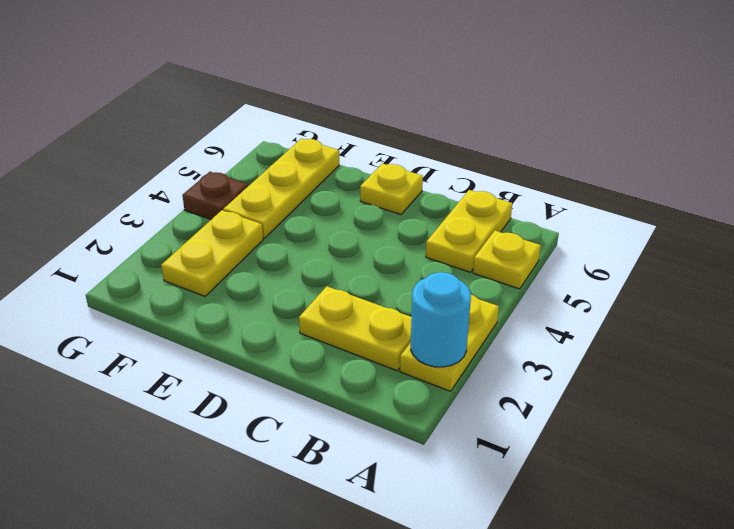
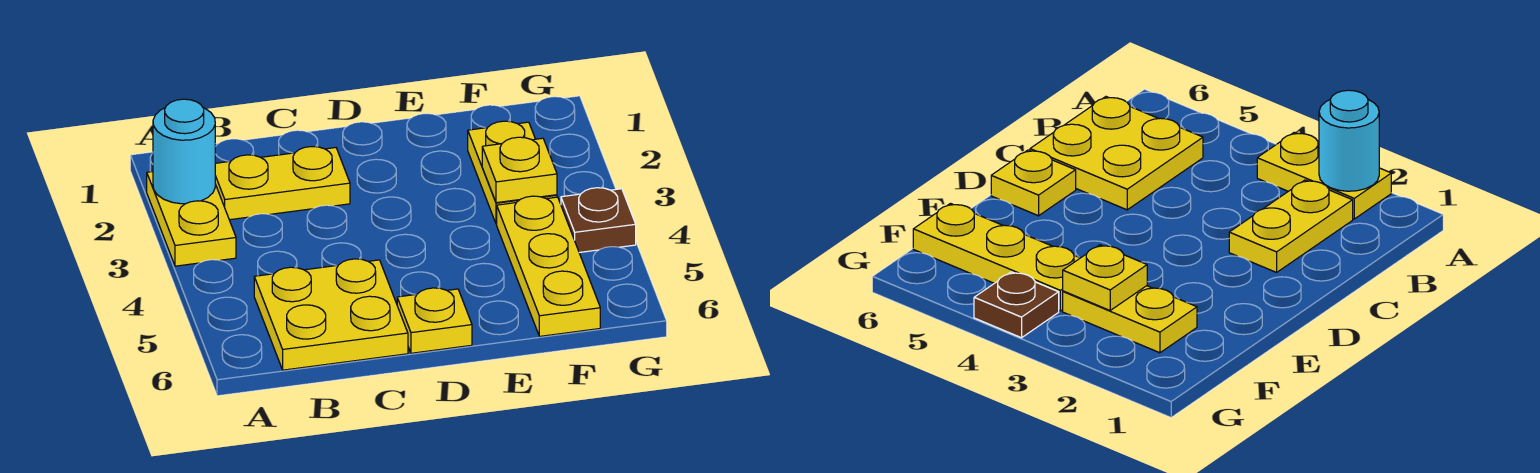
yellow plate A5 level 1 -> yellow plate F3 level 2
yellow plate B5:B6 level 1 -> yellow plate B5:C6 level 1

